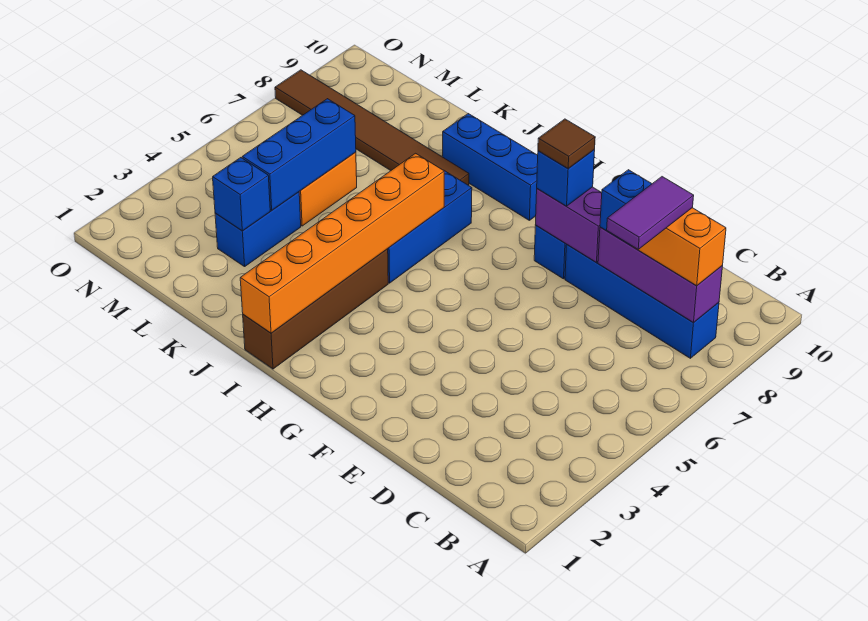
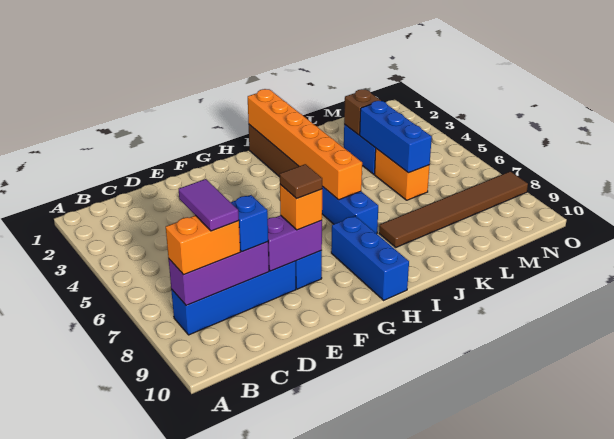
blue brick F8 level 3 -> orange brick F8 level 3
blue brick H9:J9 level 1 -> blue brick H8:H10 level 1
blue brick L3 level 2 -> brown brick L3 level 2

